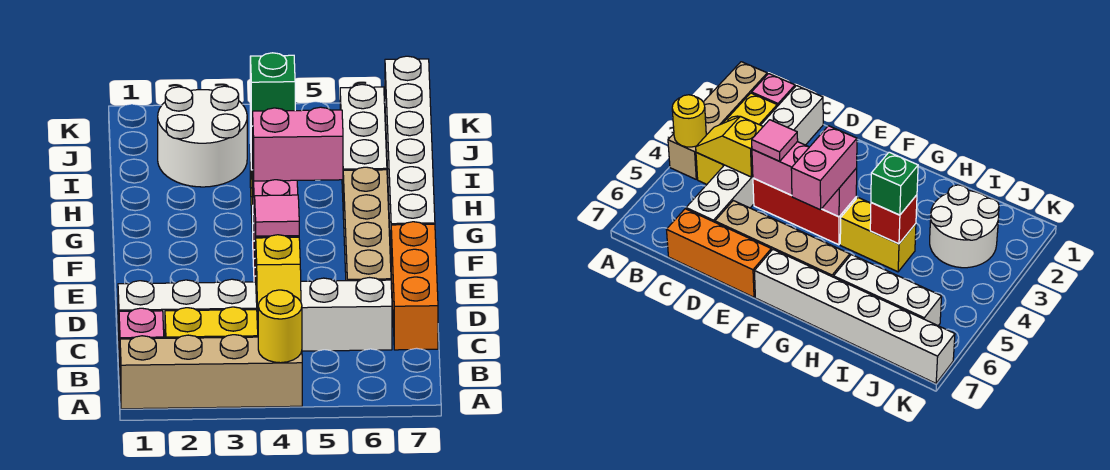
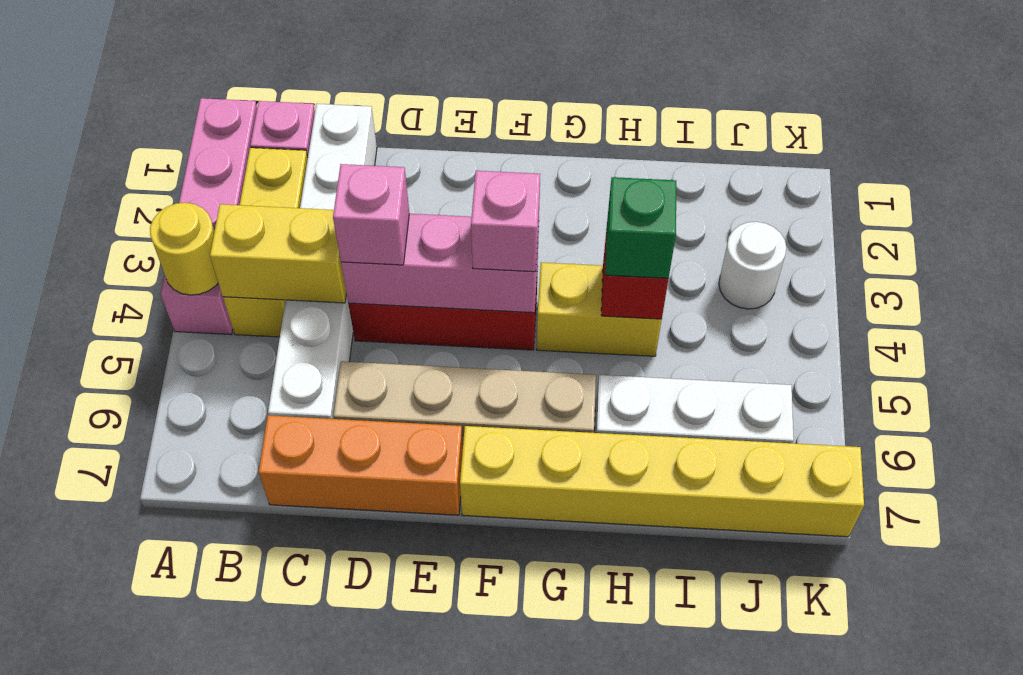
tan brick A1:A4 level 1 -> pink brick A1:A4 level 1
yellow slope B4:C4 level 2 top C -> yellow brick B4:C4 level 2
pink tile D4 level 3 -> pink brick D4 level 3
pink brick F4:F5 level 3 -> pink brick F4 level 3
white brick F7:K7 level 1 -> yellow brick F7:K7 level 1
white round brick I2:J3 level 1 -> white round brick J3 level 1

